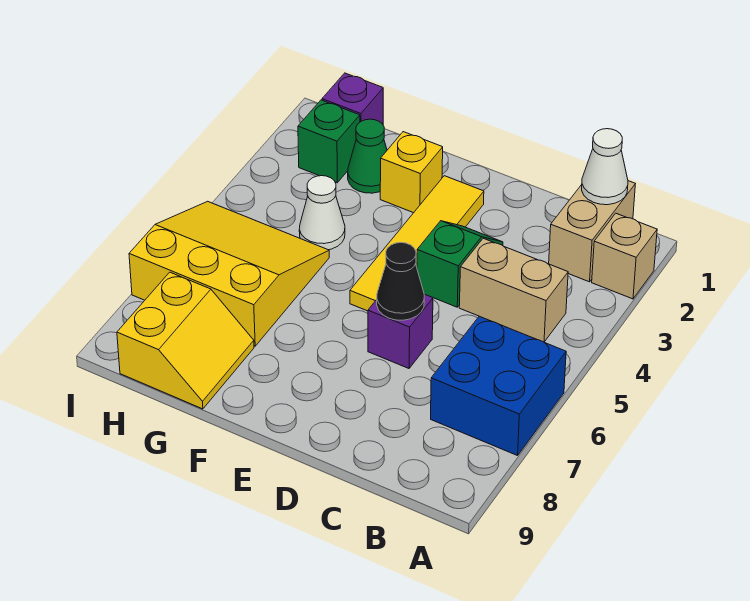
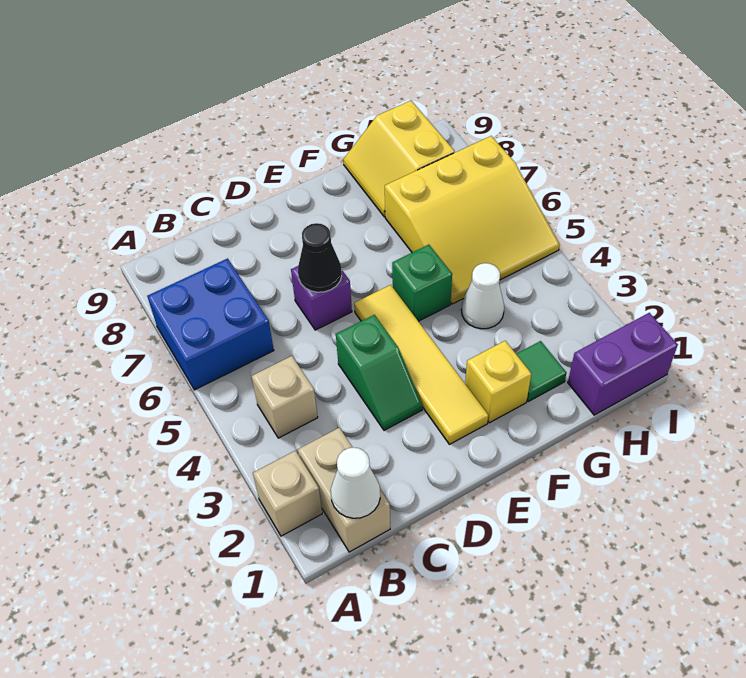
tan brick B4:C4 level 1 -> tan brick B4 level 1
green cone G2 level 1 -> green tile G2 level 1
purple brick H1 level 1 -> purple brick H1:I1 level 1
green brick H2 level 1 -> green brick F5 level 1

